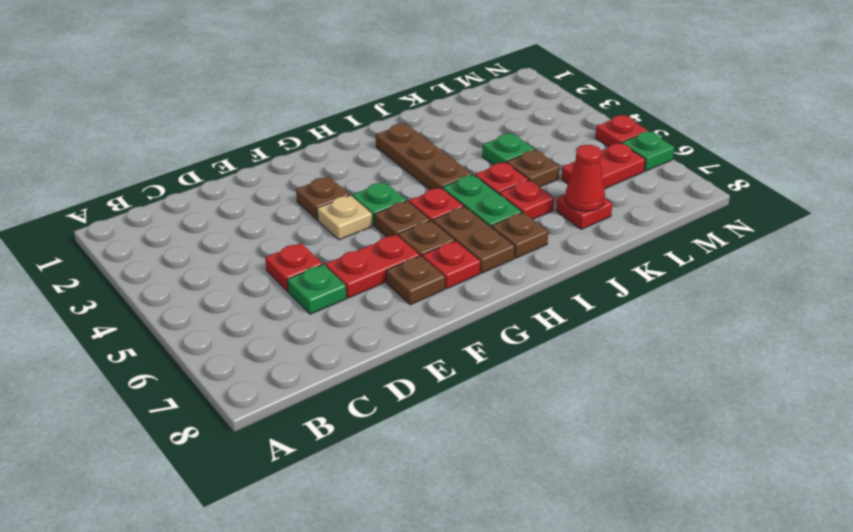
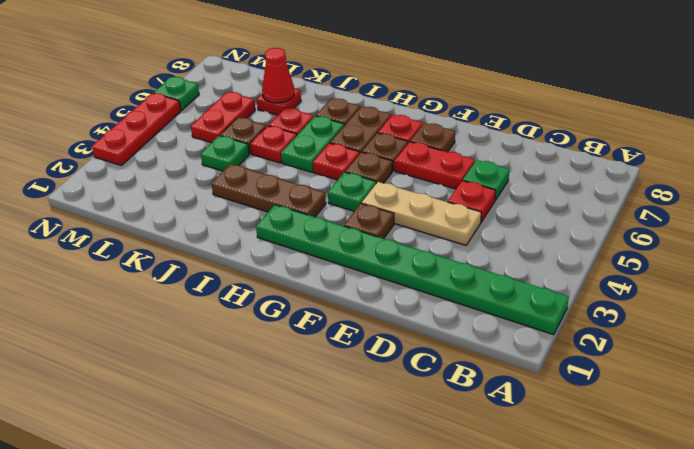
none -> green plate A2:H2 level 1
tan plate F4 level 1 -> tan plate D4:F4 level 1
brown plate I2:I4 level 1 -> brown plate H3:J3 level 1
red plate L6:M6 level 1 -> red plate L5:L6 level 1
red plate N5 level 1 -> red plate N3:N5 level 1

